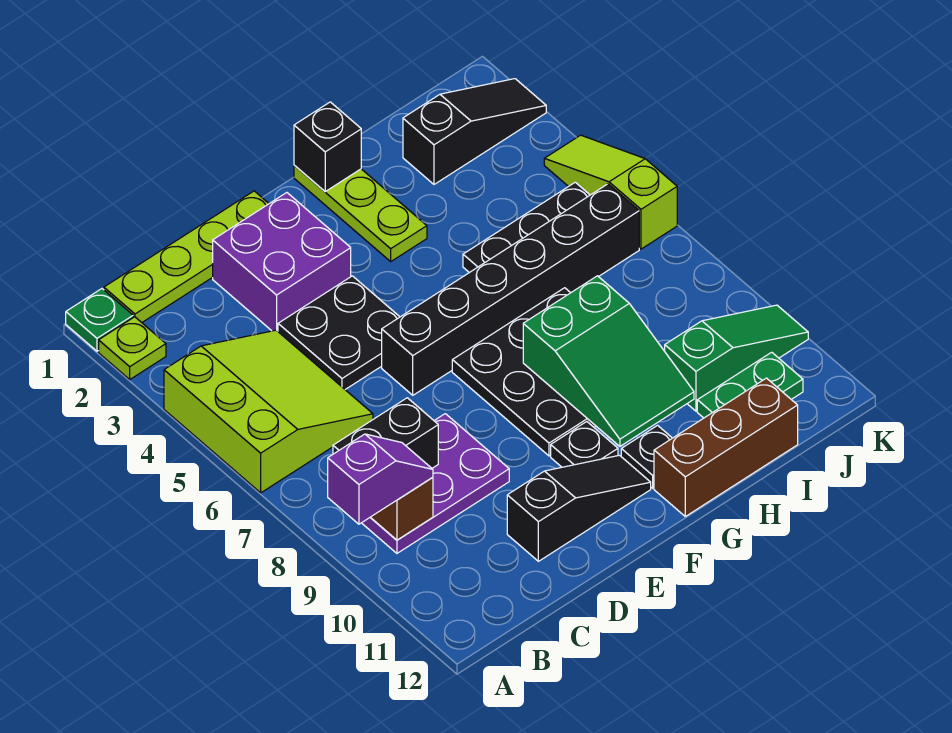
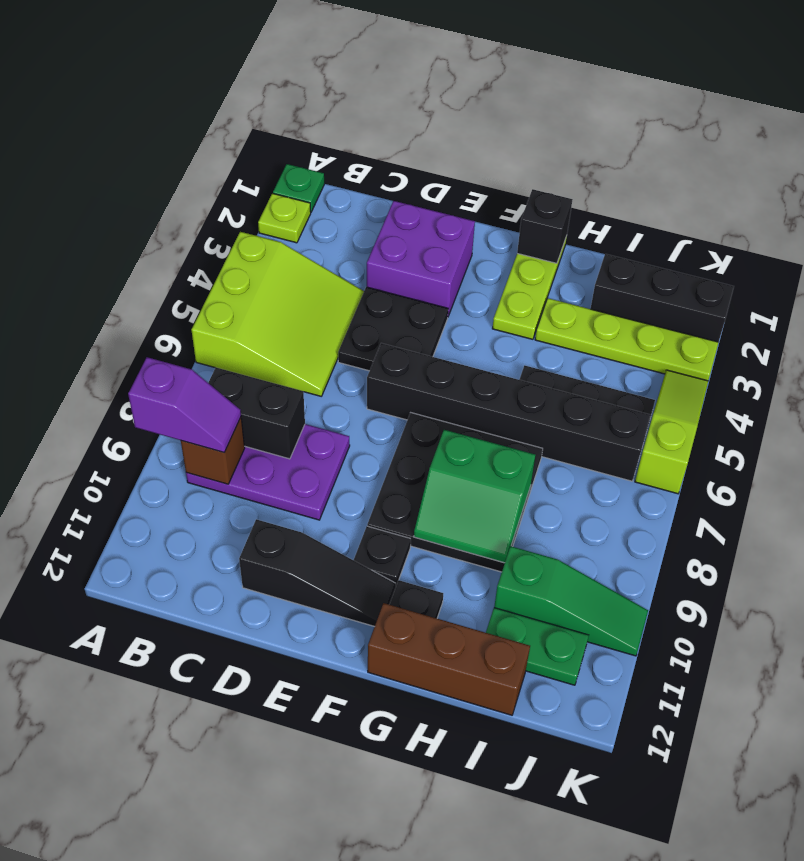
lime plate B1:E1 level 1 -> lime plate H3:K3 level 1
green slope G8:H10 level 2 top 8 -> green slope G8:H9 level 2 top 8
black slope I2:K2 level 1 top I -> black brick I2:K2 level 1

